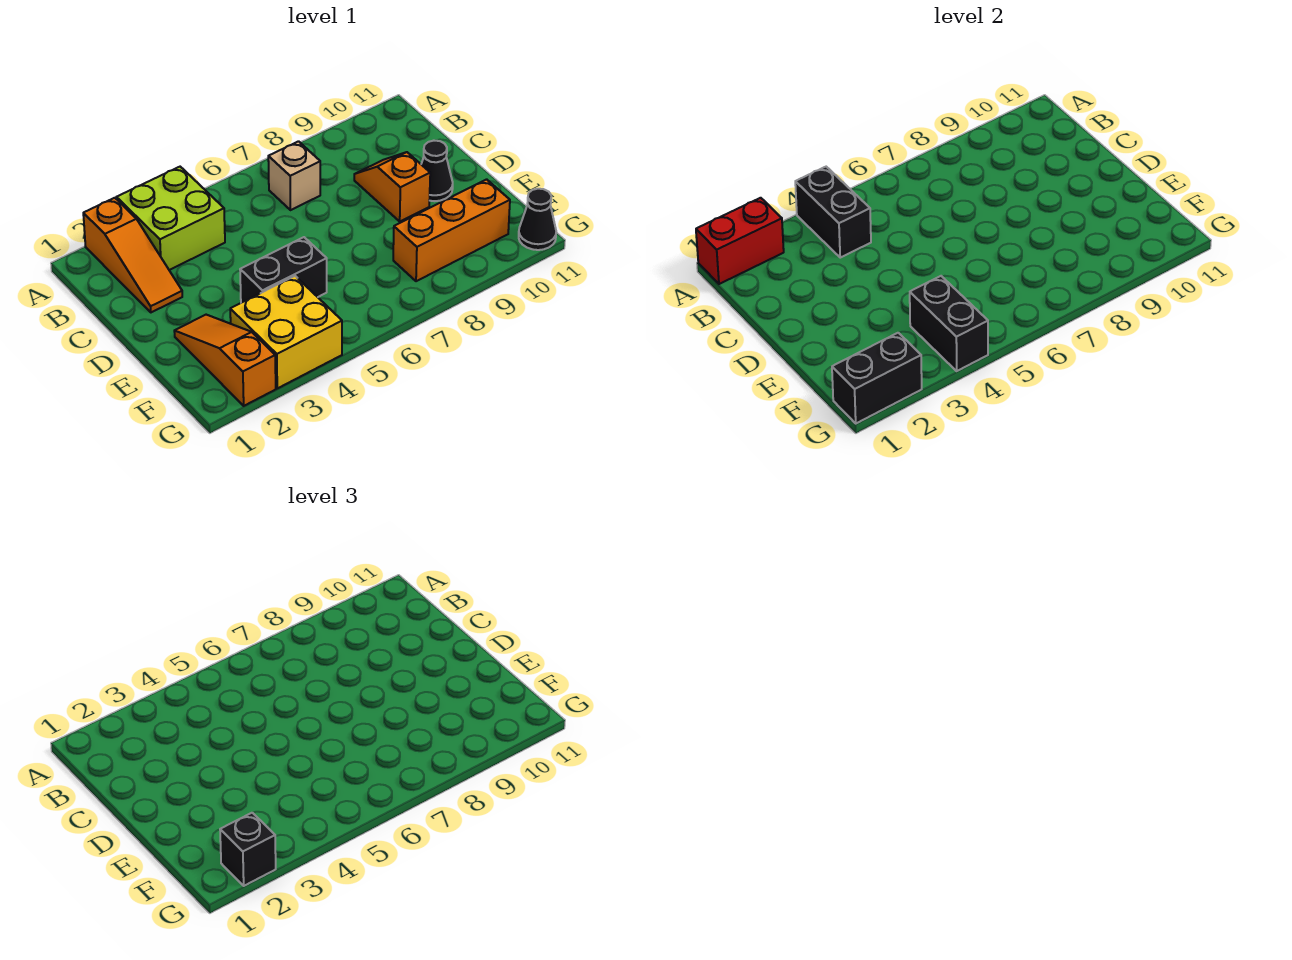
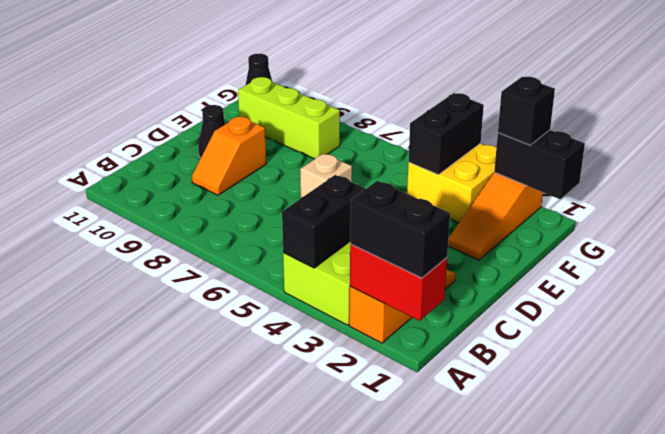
tan brick B7 level 1 -> tan brick D6 level 1
black brick E4:E5 level 1 -> black brick A1:A2 level 3
orange brick F8:F10 level 1 -> lime brick F8:F10 level 1

